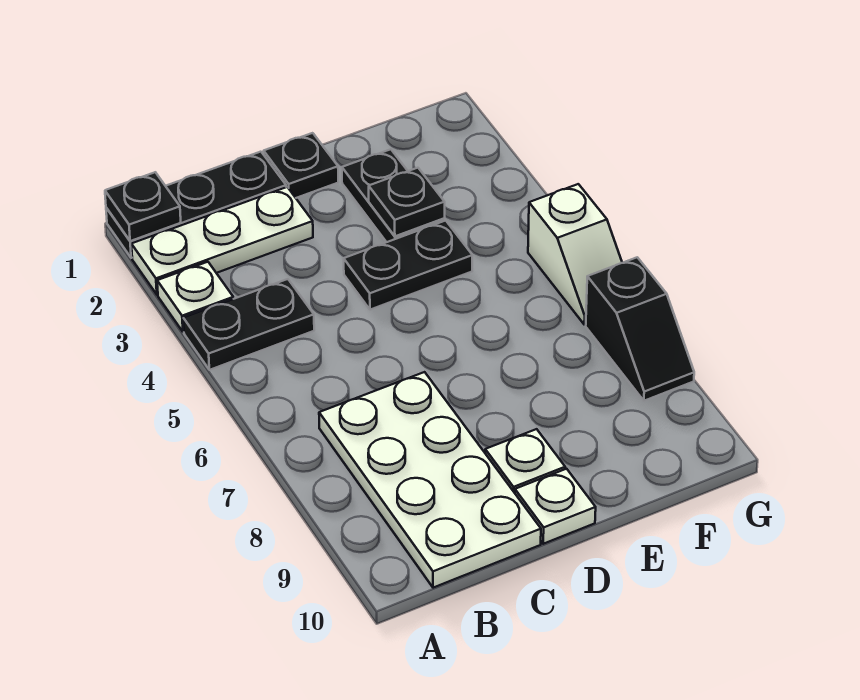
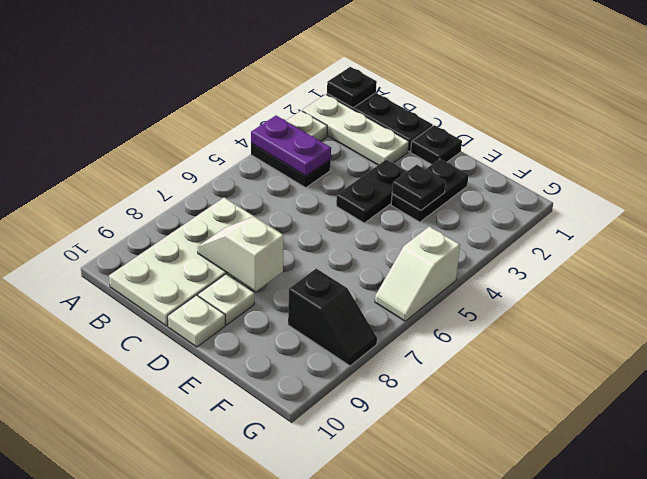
none -> purple plate A4:B4 level 2
none -> white slope C8:D8 level 2 top D
black plate D4:E4 level 1 -> black plate D3:D4 level 1
black slope G7:G8 level 1 top 7 -> black slope F8:G8 level 1 top F

